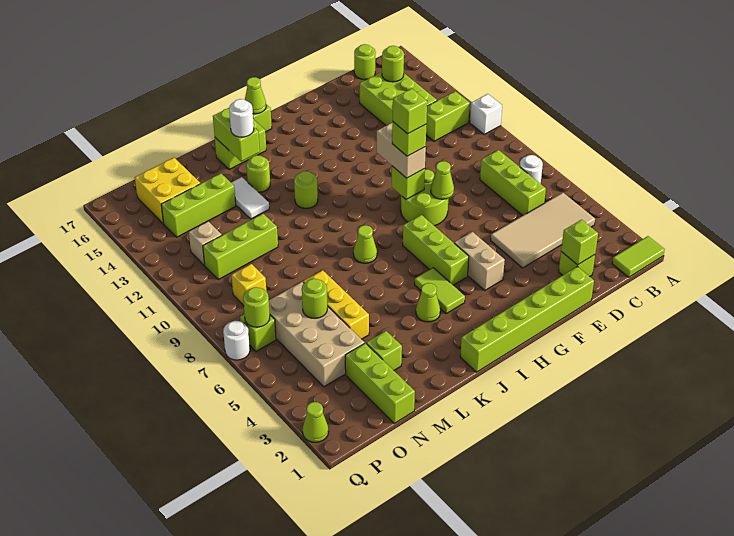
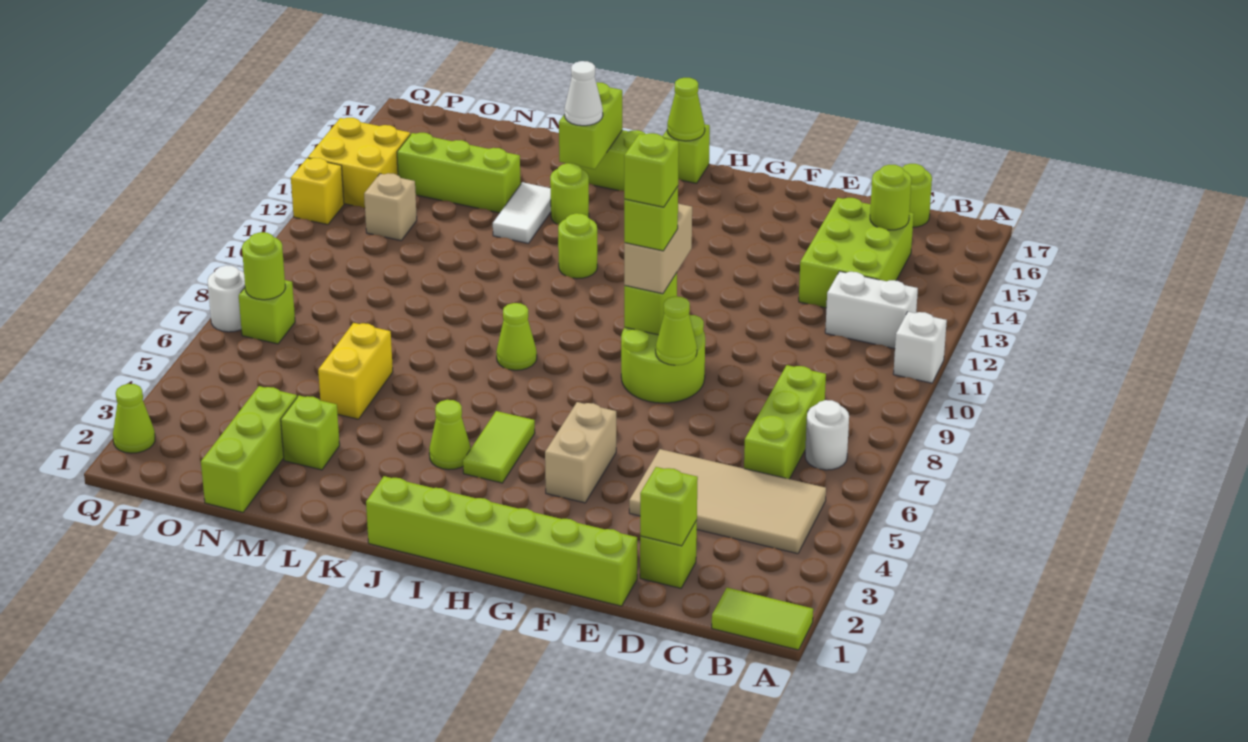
lime brick B12:C12 level 1 -> white brick B12:C12 level 1
lime brick H5:H7 level 1 -> none
white round brick K15 level 3 -> white cone K15 level 3
yellow brick M5:M7 level 1 -> yellow brick M5:M6 level 1
lime brick M11:O11 level 1 -> none
tan brick N4:O7 level 1 -> none
lime round brick N6 level 2 -> none
yellow brick N15:O16 level 1 -> yellow brick P13:Q14 level 1
yellow brick O9 level 1 -> yellow brick Q12 level 1

